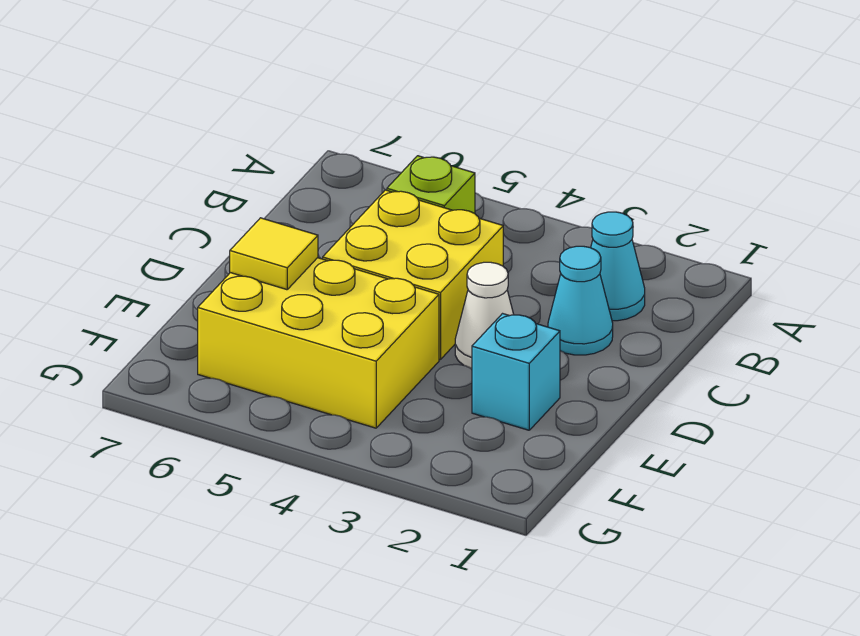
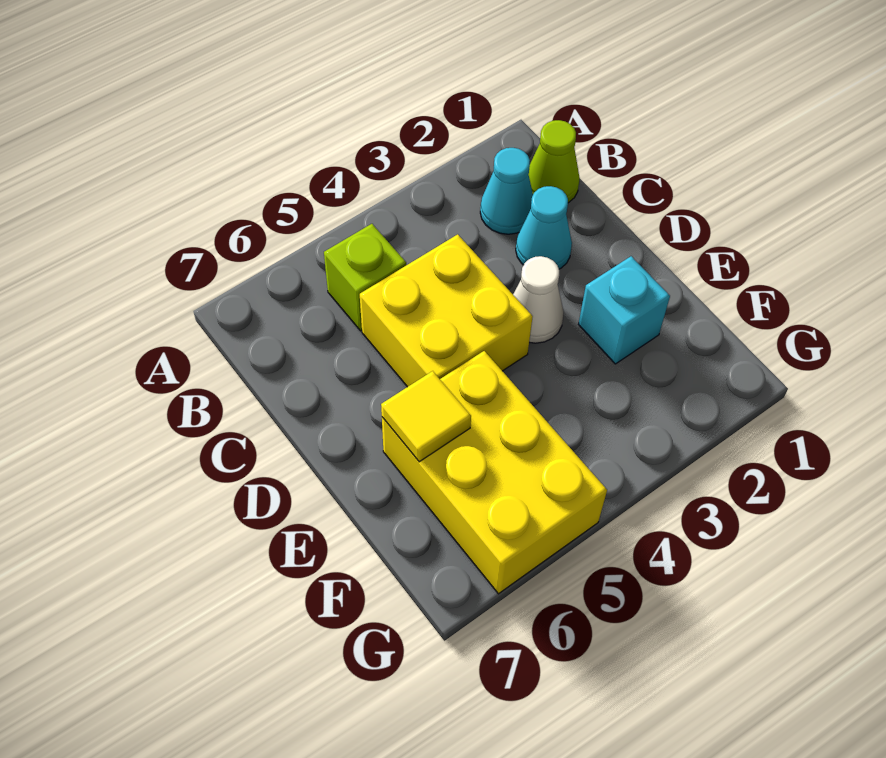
none -> lime cone B1 level 1
yellow brick E4:F6 level 1 -> yellow brick E5:G6 level 1

